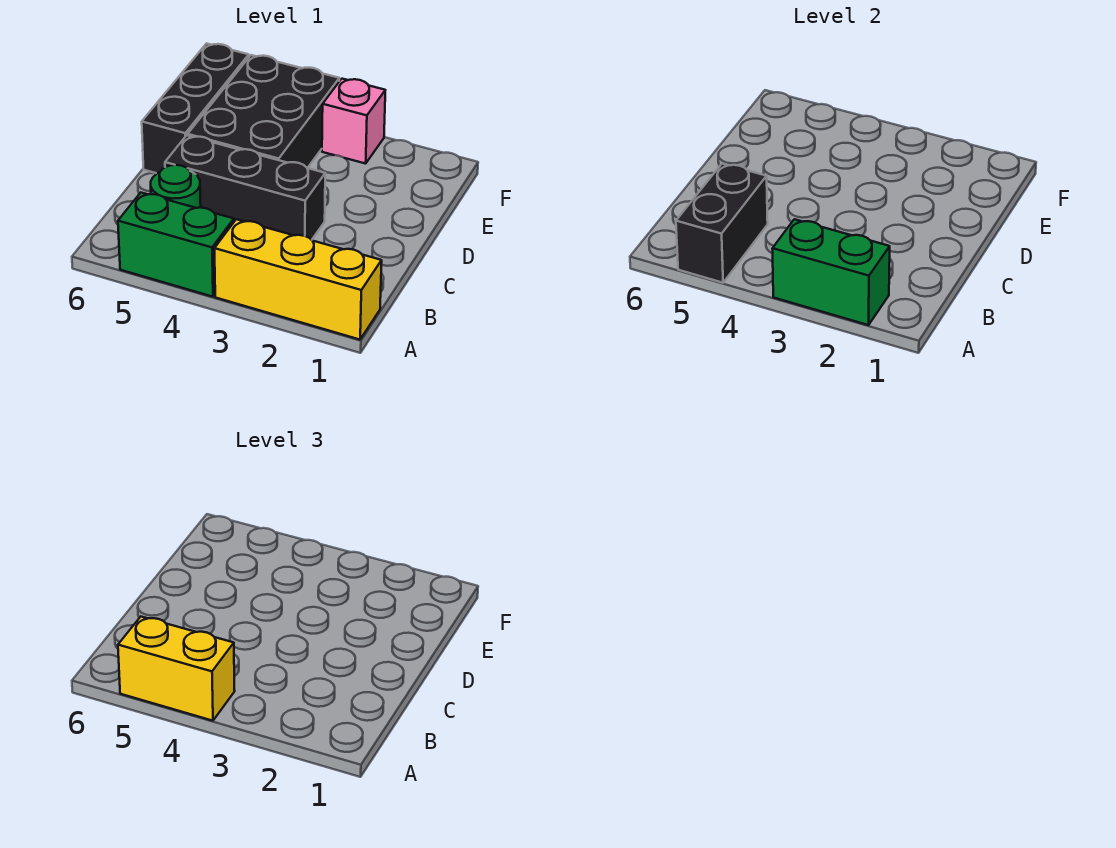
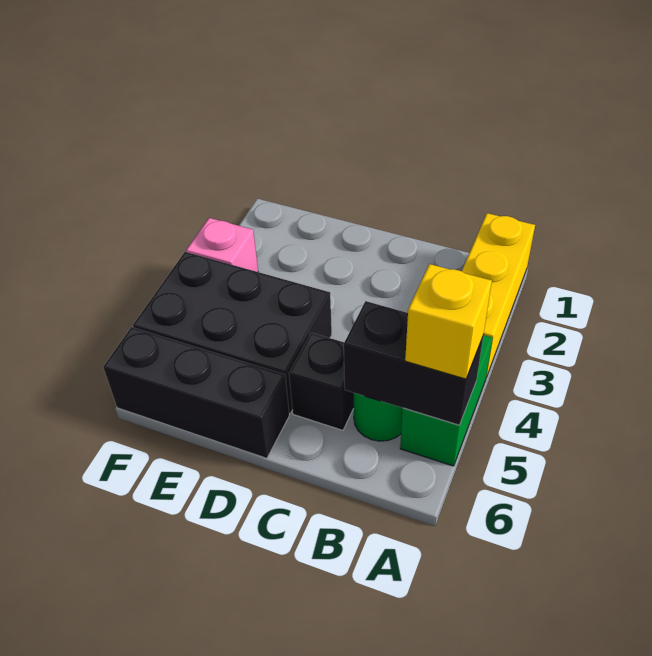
green brick A2:A3 level 2 -> none
yellow brick A4:A5 level 3 -> yellow brick A5 level 3
black brick C3:C5 level 1 -> black brick C5 level 1

